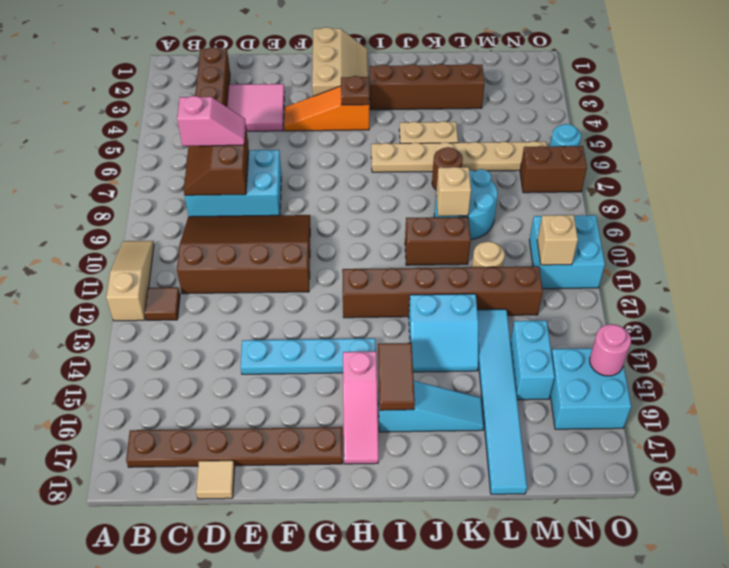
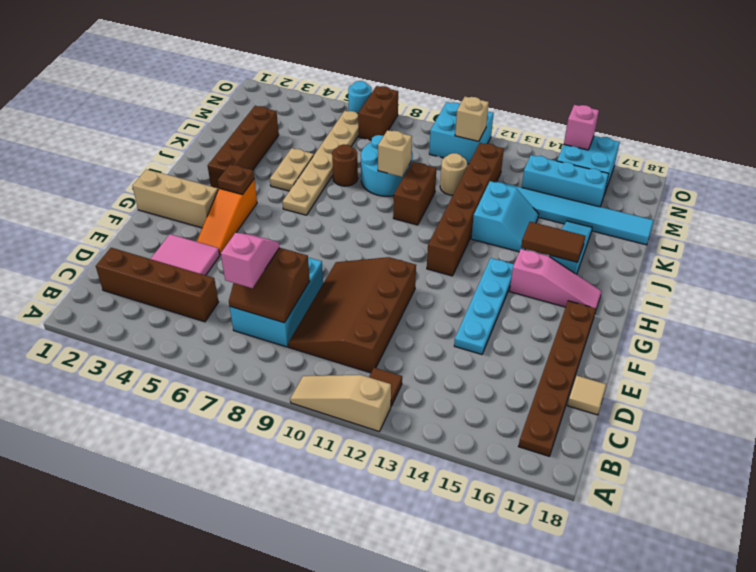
cyan brick M14:M15 level 1 -> cyan brick M14:M16 level 1
pink round brick O15 level 2 -> pink brick O15 level 2

